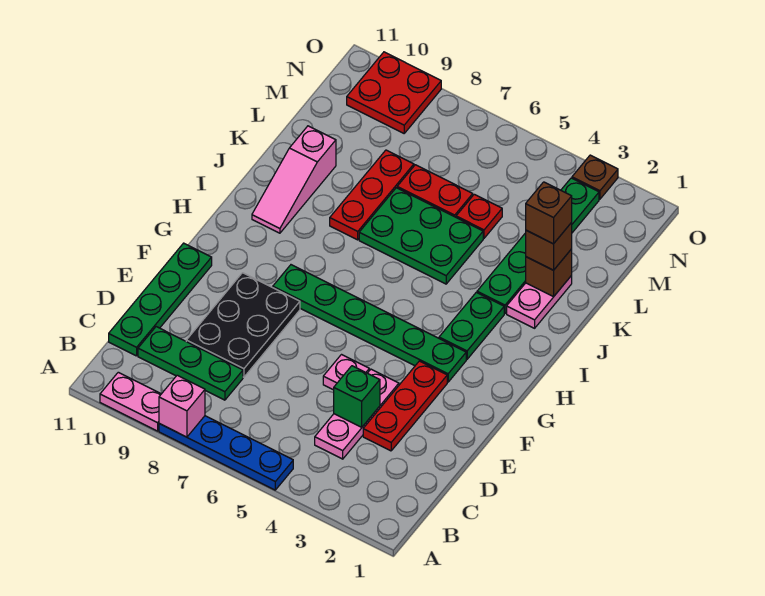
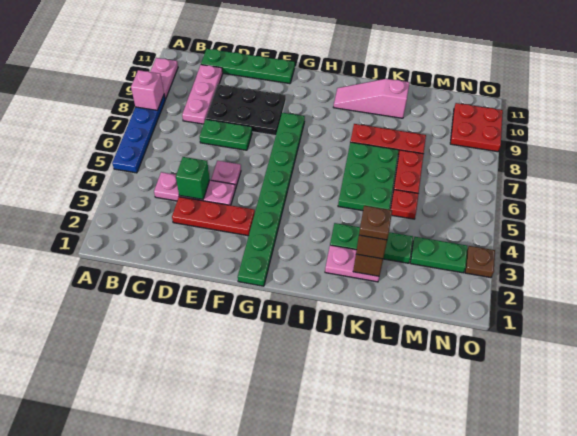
green plate C8:C10 level 1 -> pink plate C8:C10 level 1
green plate G3:G8 level 1 -> green plate G1:G8 level 1
green plate H3:I3 level 1 -> green plate D7:E7 level 1
brown brick K2 level 4 -> brown plate K2 level 4

